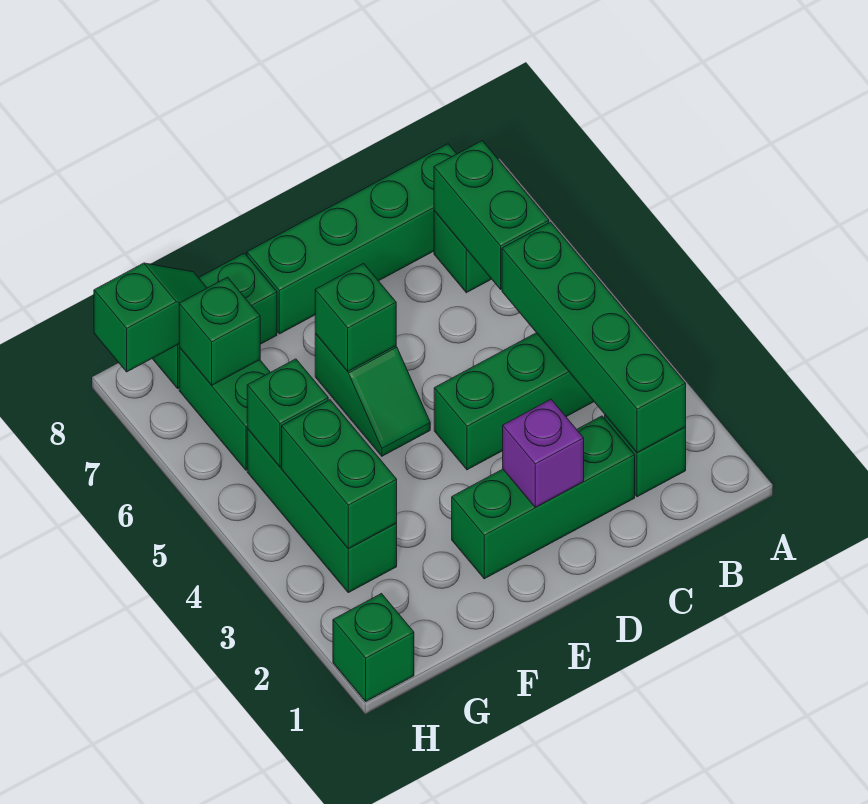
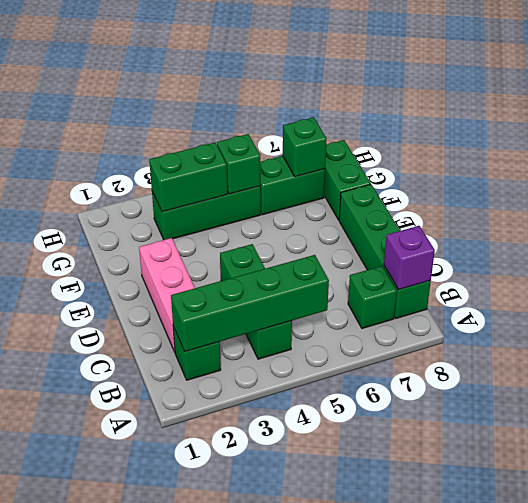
green brick B6:B7 level 2 -> none
green brick C2:E2 level 1 -> pink brick C2:E2 level 1
purple brick D2 level 2 -> purple brick B8 level 2
green slope E5:E6 level 1 top 6 -> none
green brick E6 level 2 -> none
green slope G8:H8 level 2 top H -> none
green brick H1 level 1 -> none

